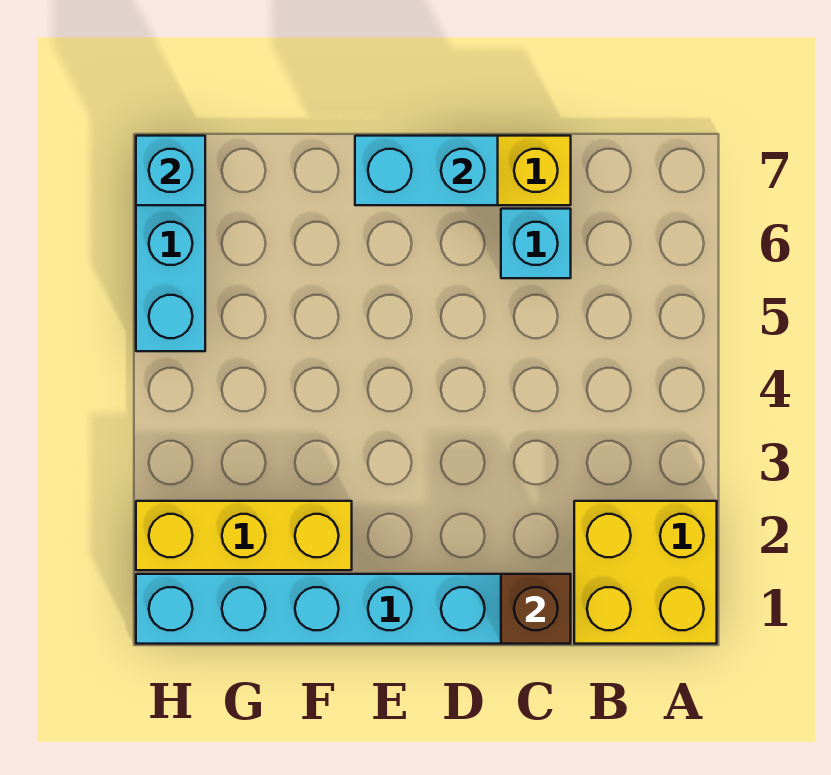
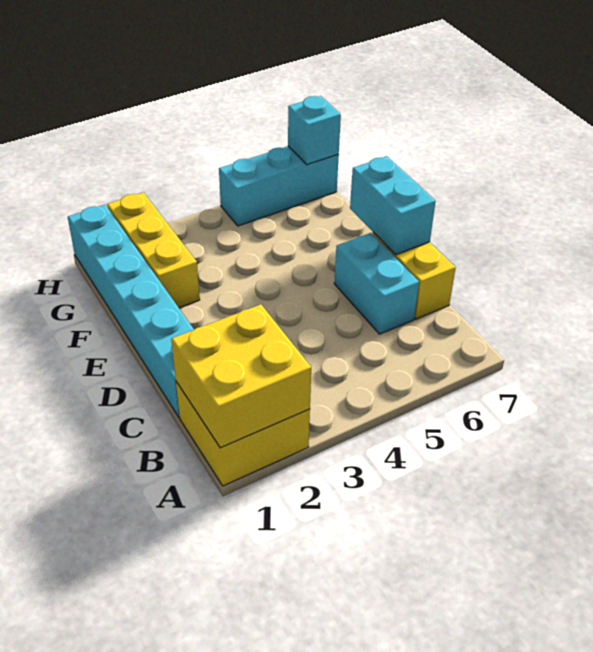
none -> yellow brick A1:B2 level 2
brown brick C1 level 2 -> none
cyan brick C6 level 1 -> cyan brick C6:D6 level 1

